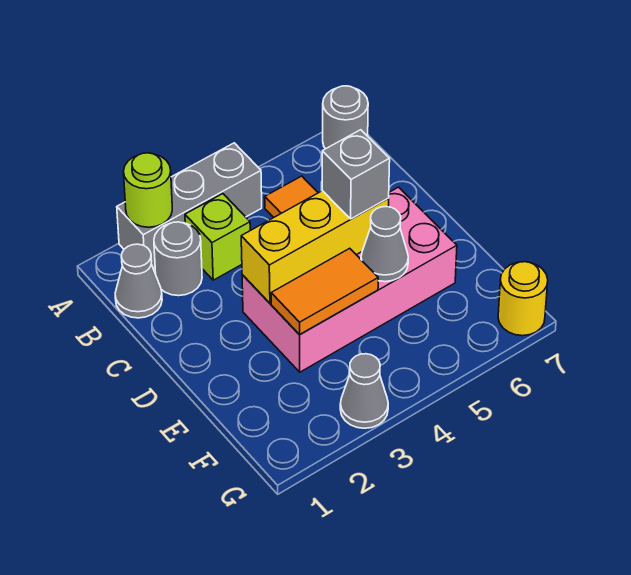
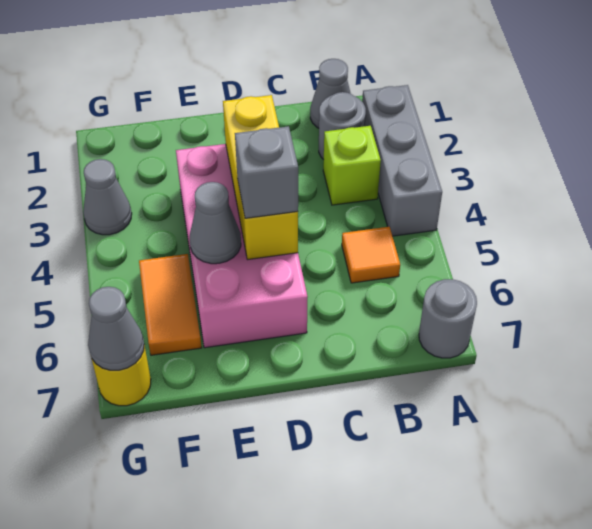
lime round brick A2 level 2 -> none
orange tile E3:E4 level 2 -> orange tile F5:F6 level 1
none -> grey cone G7 level 2

